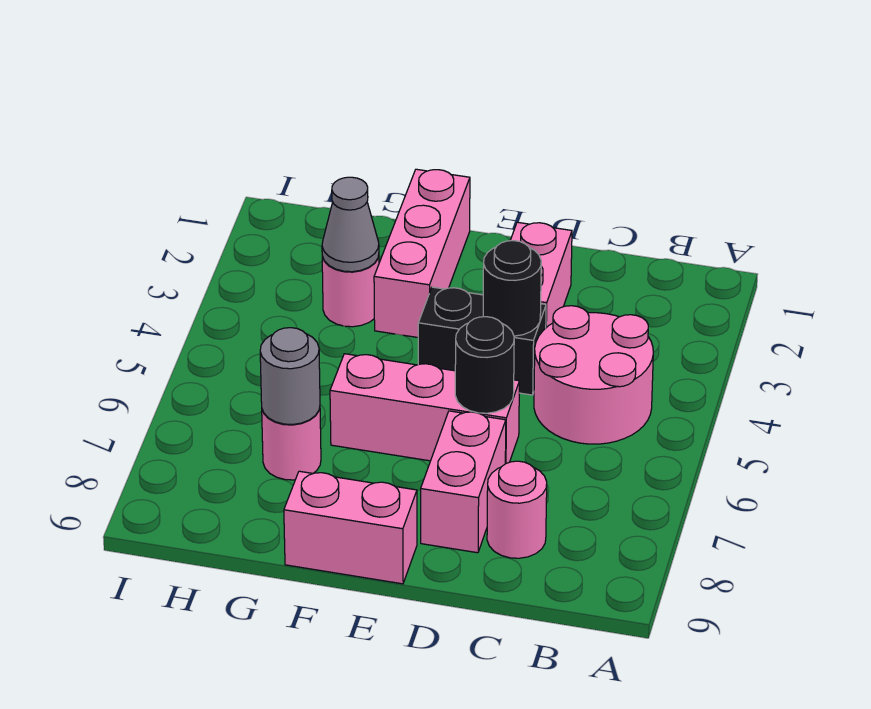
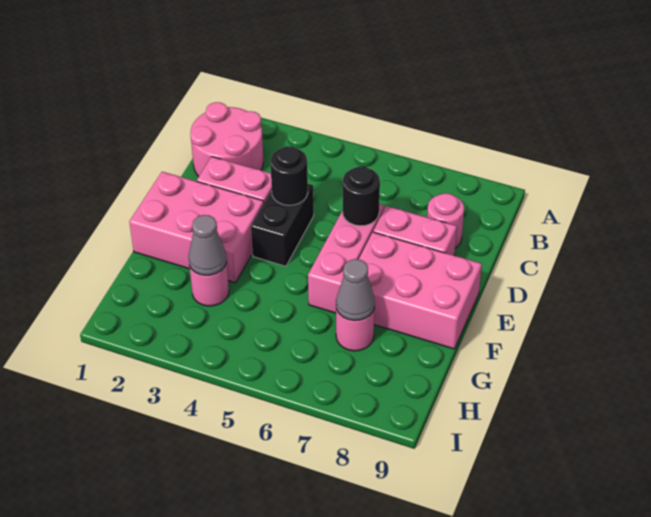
pink round brick B4:C5 level 1 -> pink round brick B1:C2 level 1
pink brick E9:F9 level 1 -> pink brick E7:F9 level 1
pink brick F1:F3 level 1 -> pink brick E1:F3 level 1
grey round brick G7 level 2 -> grey cone G7 level 2

